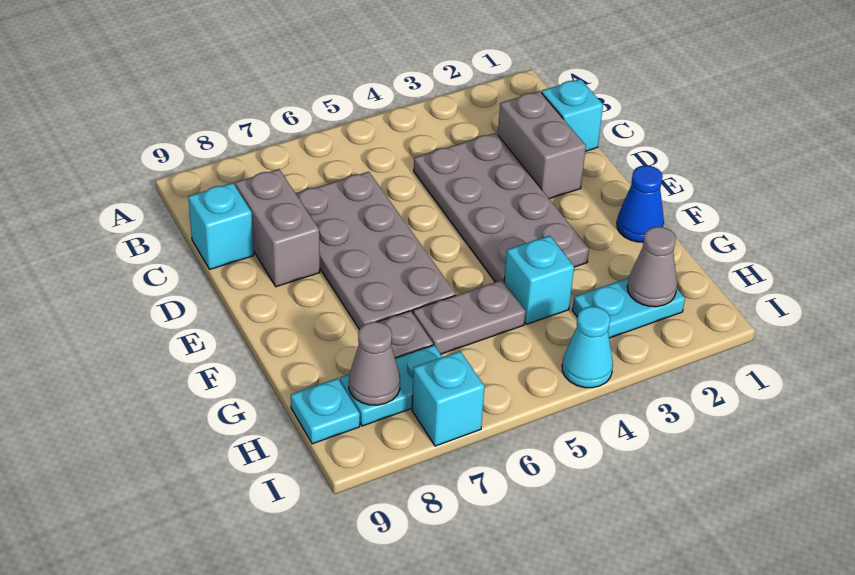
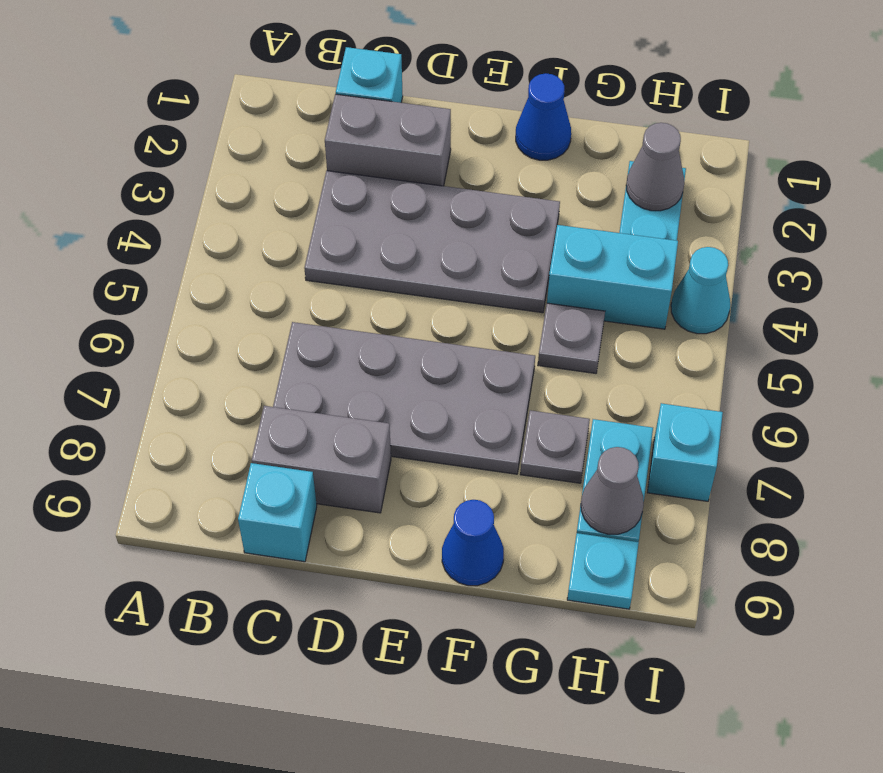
none -> blue cone F9 level 1
cyan brick G4 level 1 -> cyan brick G4:H4 level 1
grey plate G5:G6 level 1 -> grey plate G5 level 1

